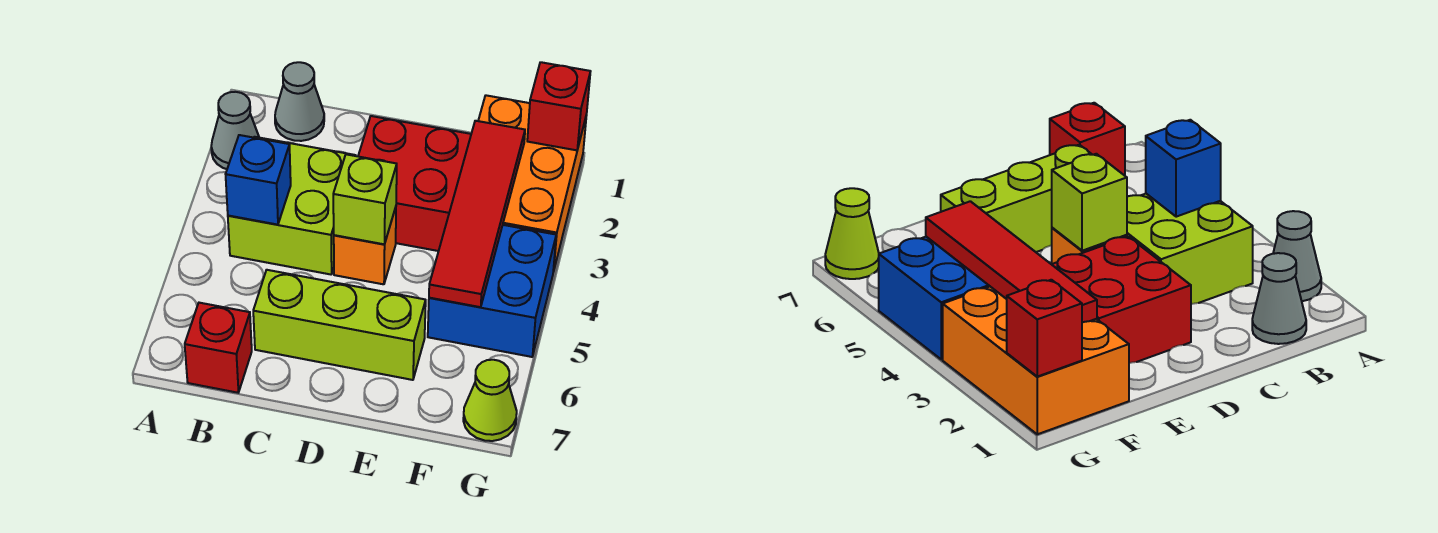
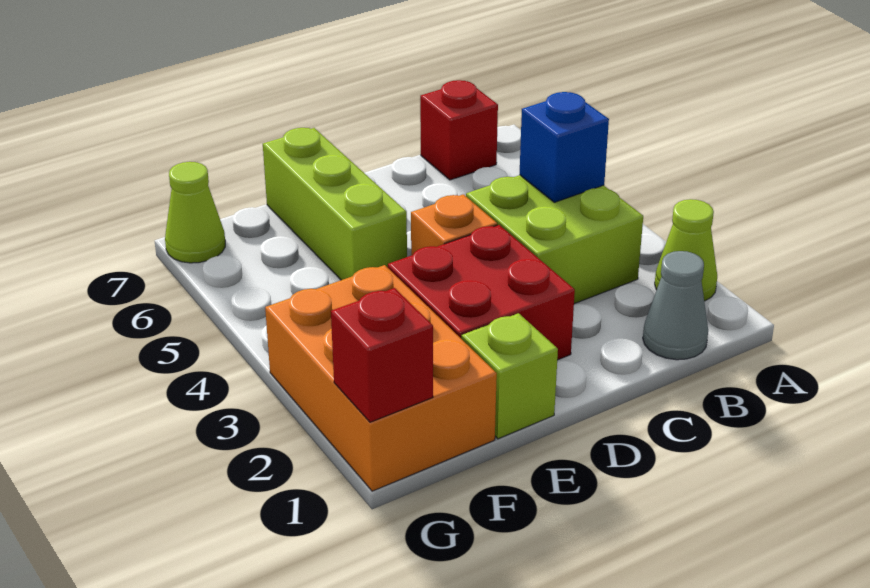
grey cone A2 level 1 -> lime cone A2 level 1
lime brick C6:E6 level 1 -> lime brick E5:E7 level 1
lime brick D4 level 2 -> lime brick E1 level 1
red tile F2:F5 level 2 -> none
blue brick F4:G5 level 1 -> none

